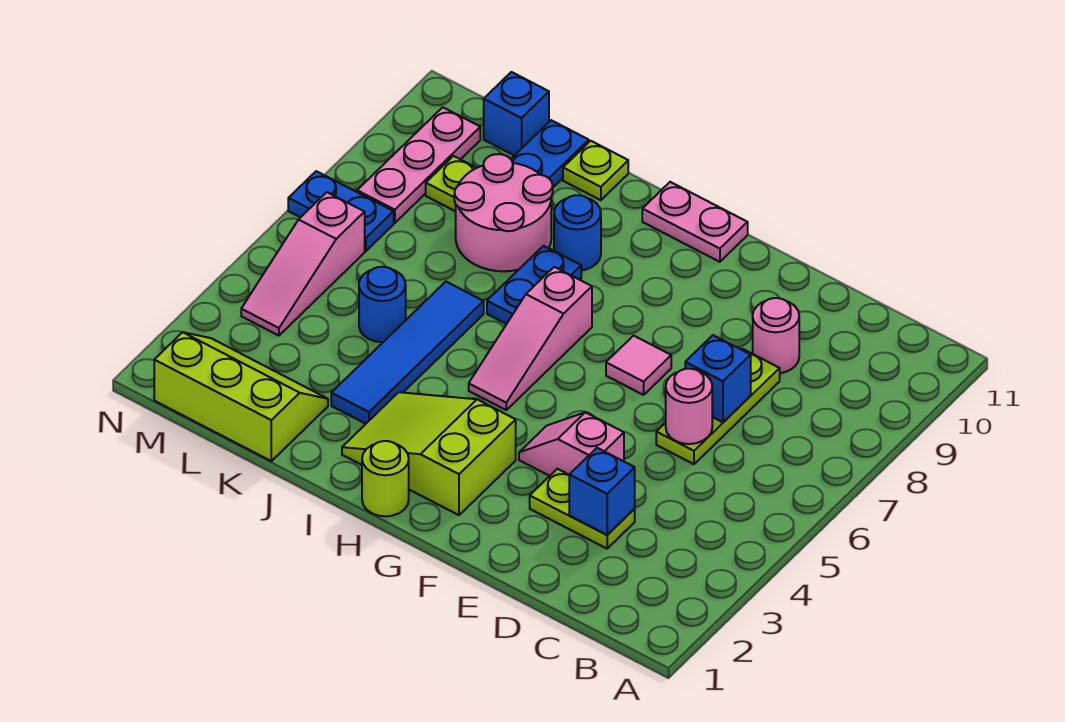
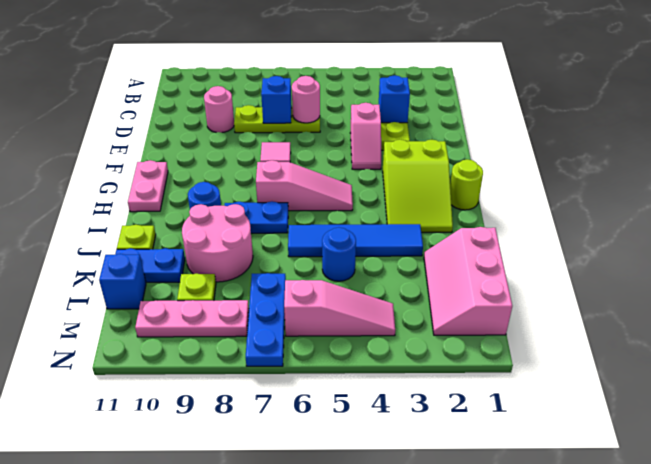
lime slope K1:M2 level 1 top 1 -> pink slope K1:M2 level 1 top 1
blue plate M7:N7 level 1 -> blue plate L7:N7 level 1

